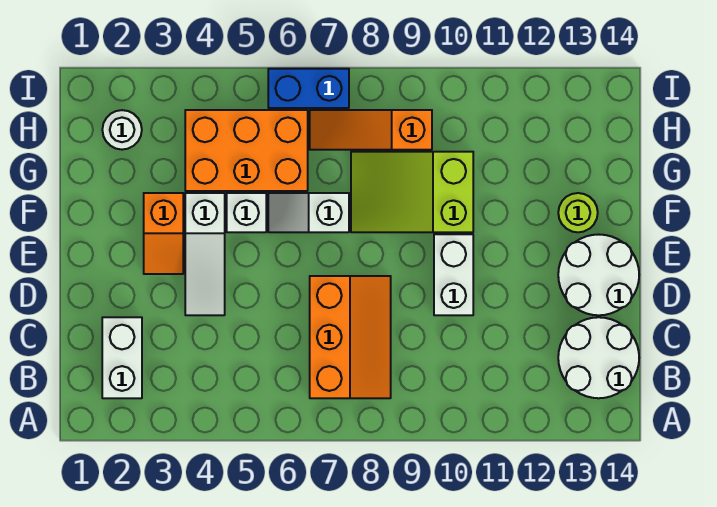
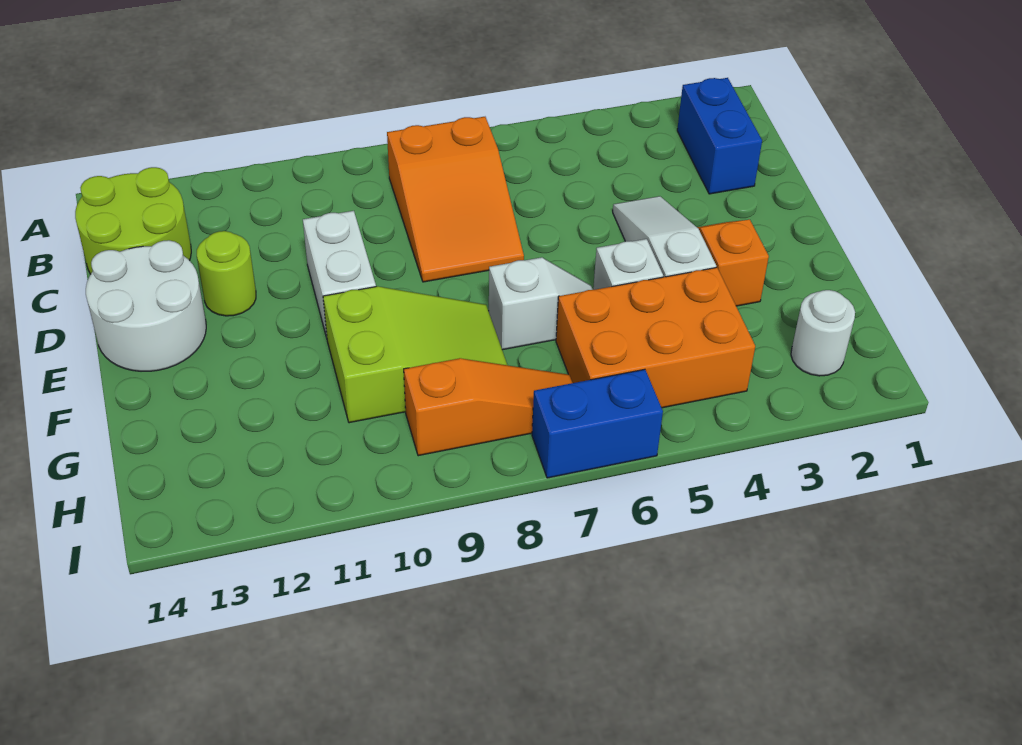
white brick B2:C2 level 1 -> blue brick B2:C2 level 1
orange slope B7:D8 level 1 top 7 -> orange slope B7:D8 level 1 top B
white round brick B13:C14 level 1 -> lime round brick B13:C14 level 1
lime round brick F13 level 1 -> lime round brick D12 level 1

